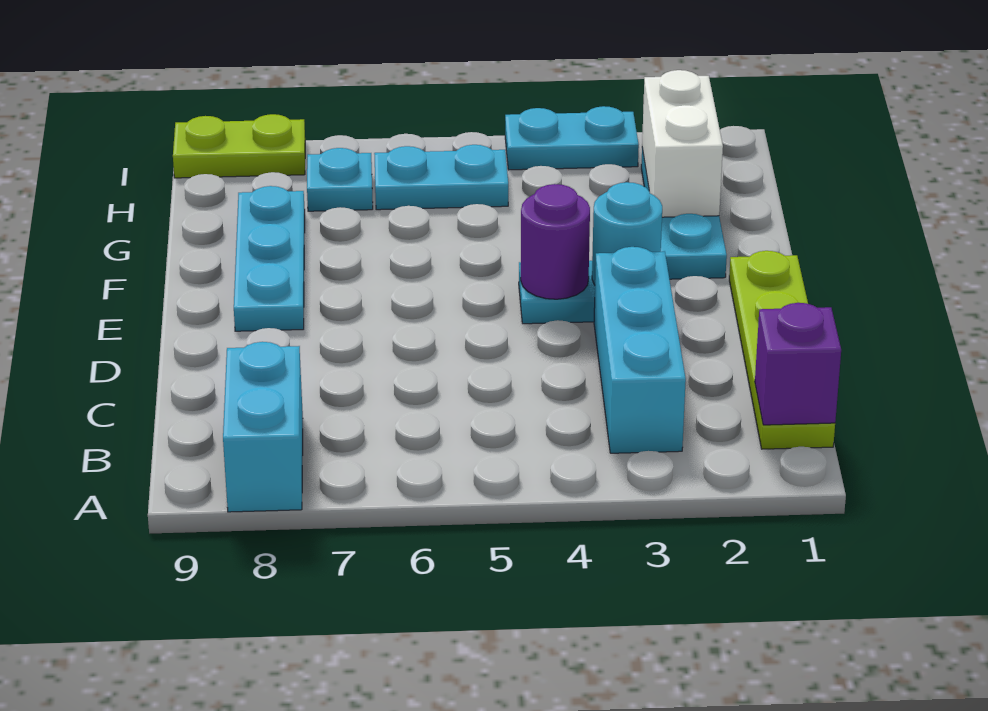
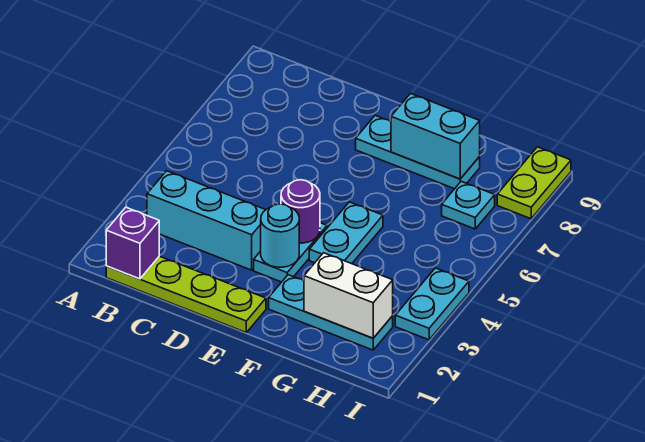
cyan brick A8:B8 level 1 -> cyan brick F8:G8 level 2
cyan plate H5:H6 level 1 -> cyan plate F4:F5 level 1

